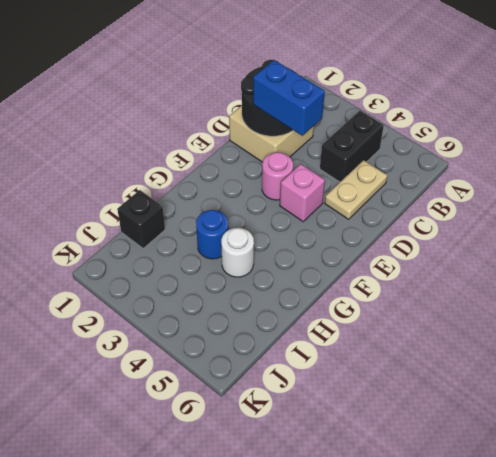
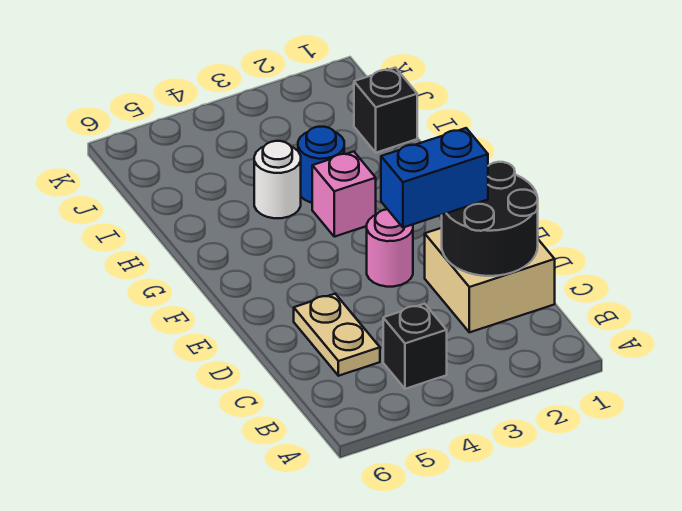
black brick B4:C4 level 1 -> black brick B4 level 1
pink brick E4 level 1 -> pink brick G3 level 1

